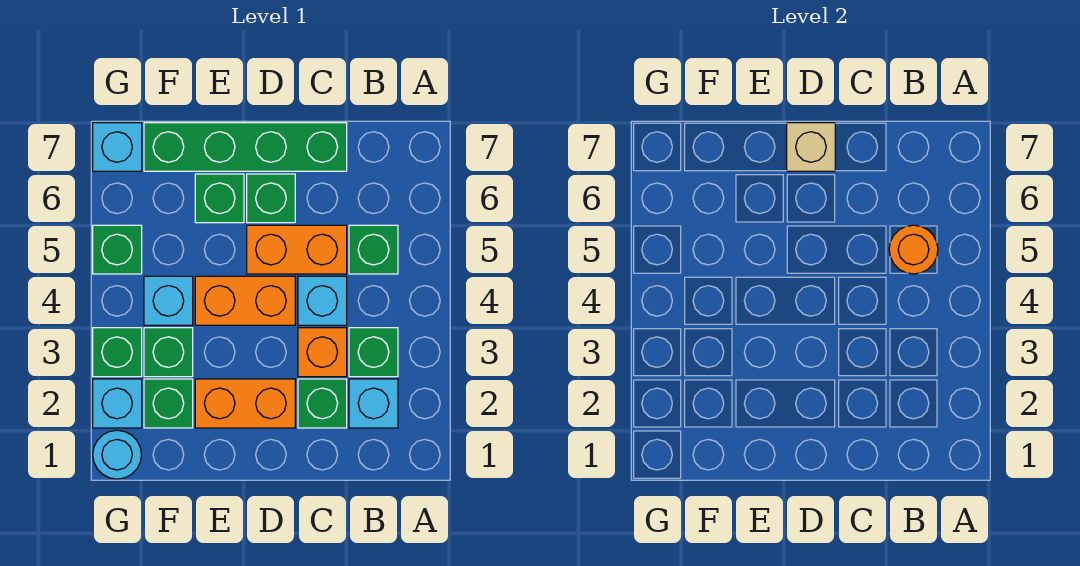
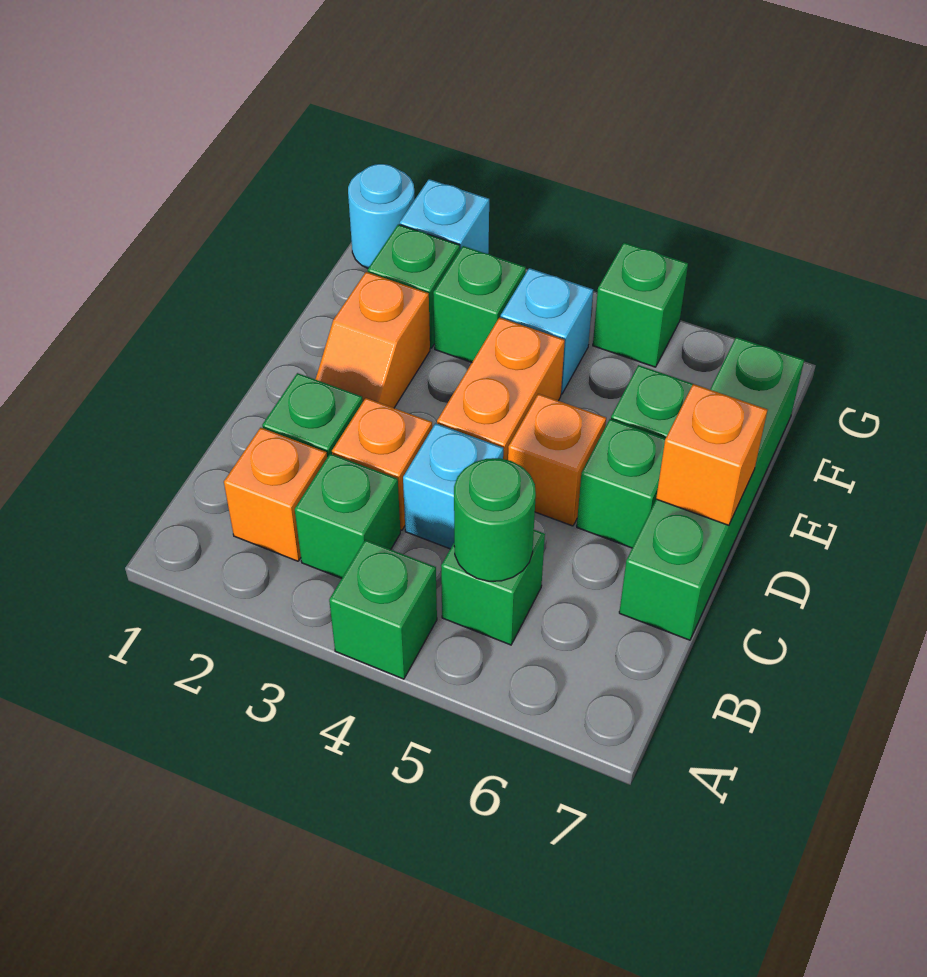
cyan brick B2 level 1 -> orange brick B2 level 1
orange round brick B5 level 2 -> green round brick B5 level 2
orange brick C5:D5 level 1 -> orange brick D5 level 1
orange brick D2:E2 level 1 -> orange slope D2:E2 level 1 top E
tan brick D7 level 2 -> orange brick D7 level 2
green brick G3 level 1 -> green brick A4 level 1
cyan brick G7 level 1 -> none

